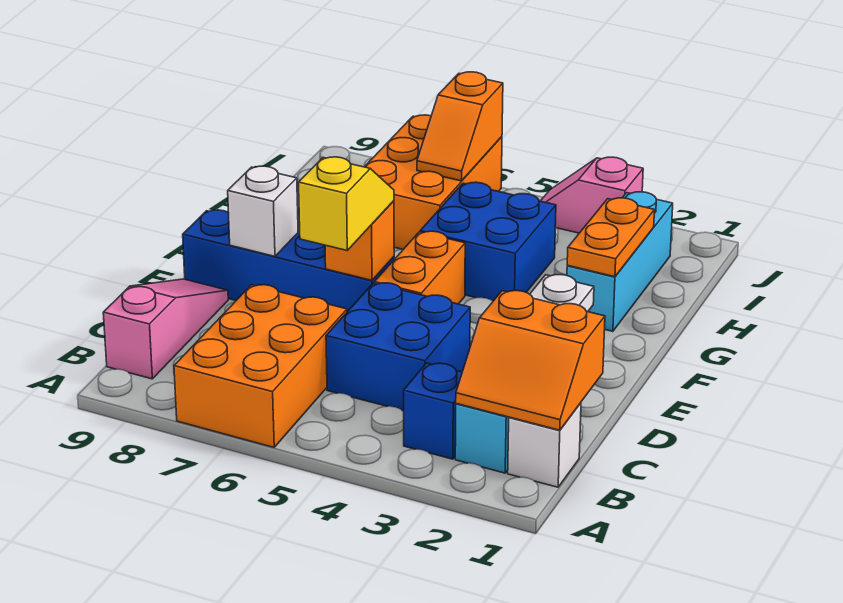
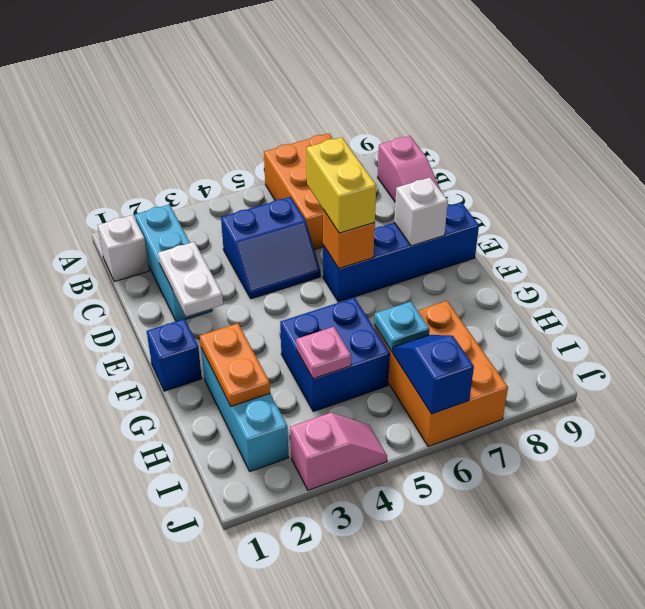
orange slope B1:C2 level 2 top C -> none
blue brick B3 level 1 -> blue brick F1 level 1
blue brick C4:D5 level 1 -> blue slope C4:D5 level 1 top C
yellow slope D6:E6 level 3 top D -> yellow brick D6:E6 level 3
orange brick E5:F5 level 1 -> none
none -> pink plate H4 level 2
none -> cyan plate H6 level 2
orange slope I6:J6 level 2 top J -> blue slope I6:J6 level 2 top J

